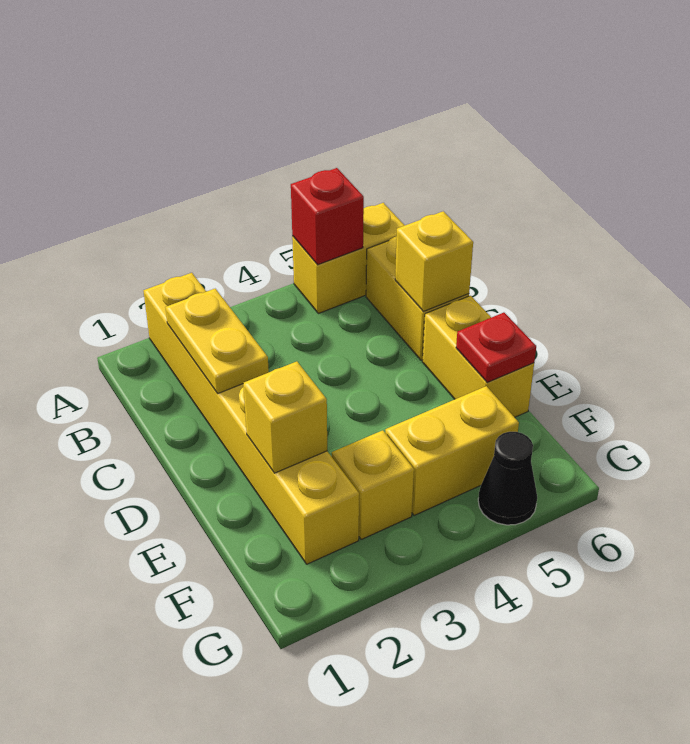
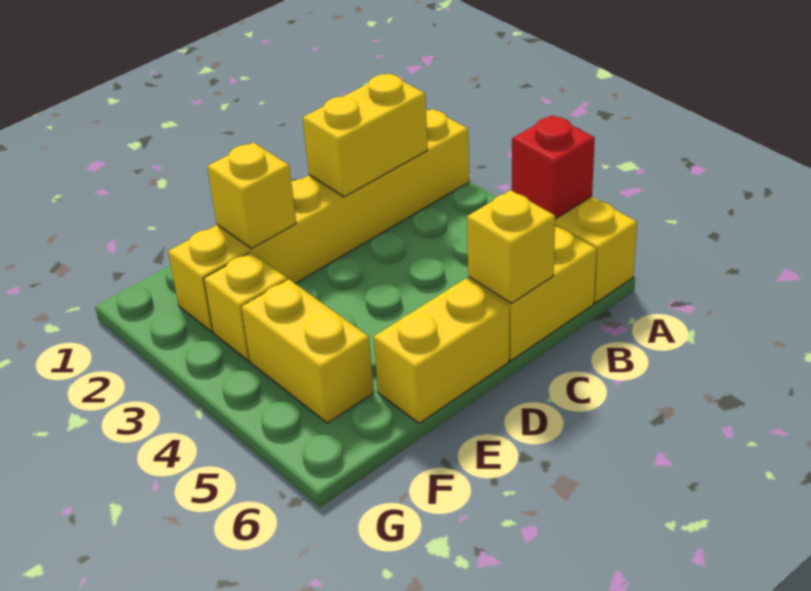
yellow plate B2:C2 level 2 -> yellow brick B2:C2 level 2
red plate E6 level 2 -> none
black cone G5 level 1 -> none

